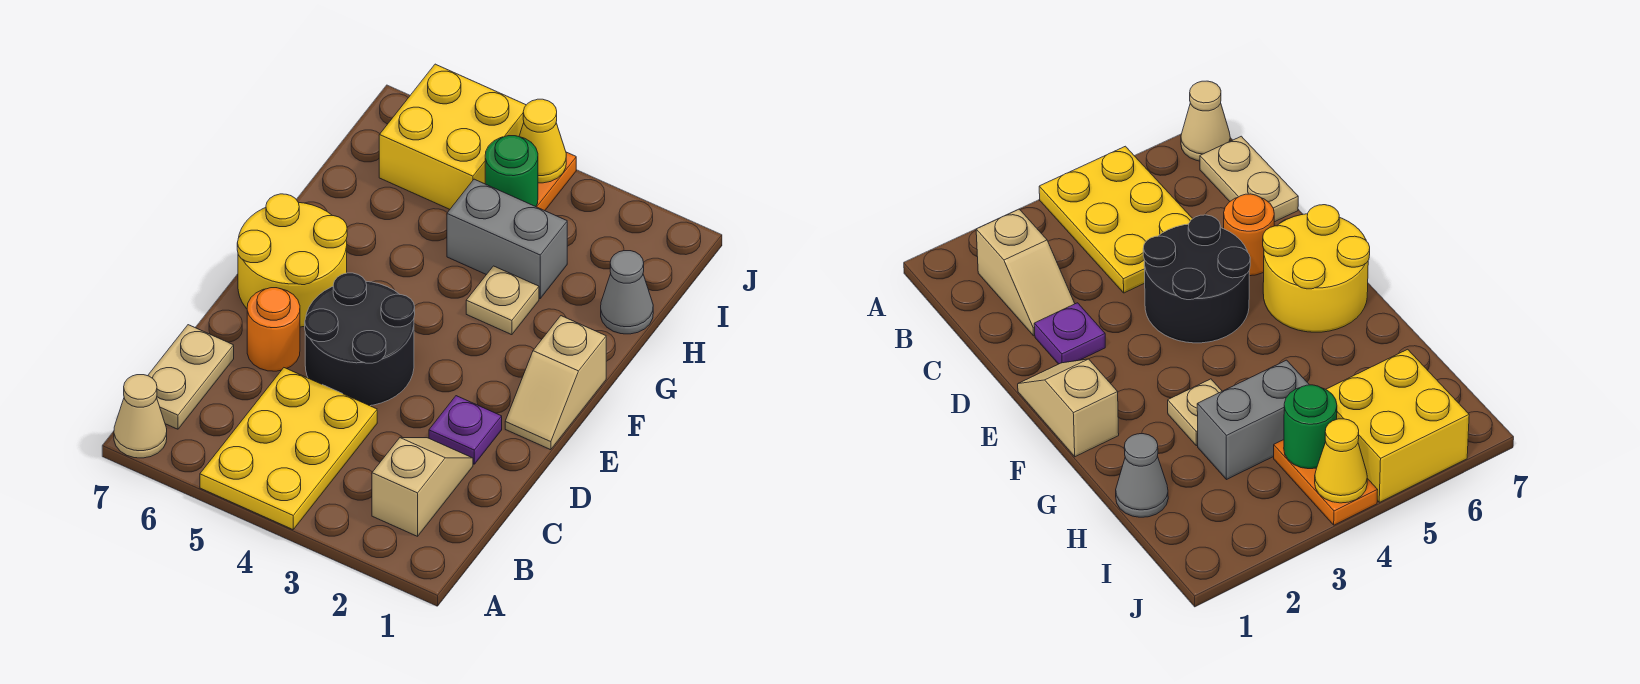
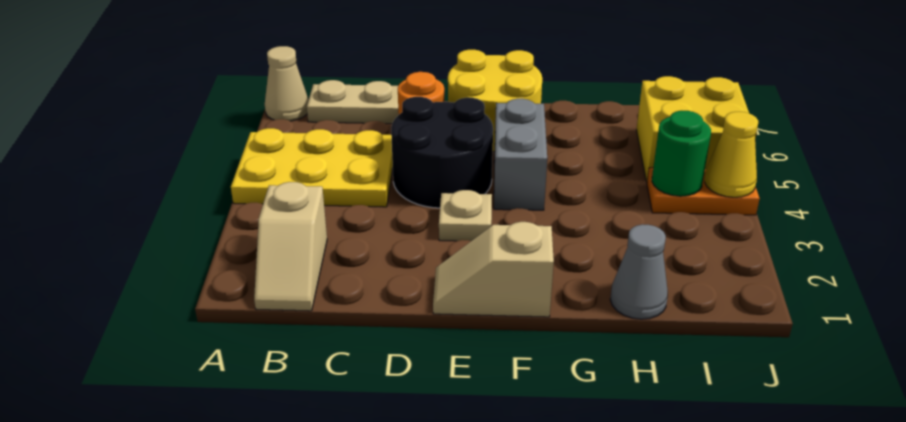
tan slope B2:C2 level 1 top B -> tan slope B1:B2 level 1 top 2
purple plate D2 level 1 -> none
tan plate G3 level 1 -> tan plate E3 level 1
grey brick H3:H4 level 1 -> grey brick F4:F5 level 1

